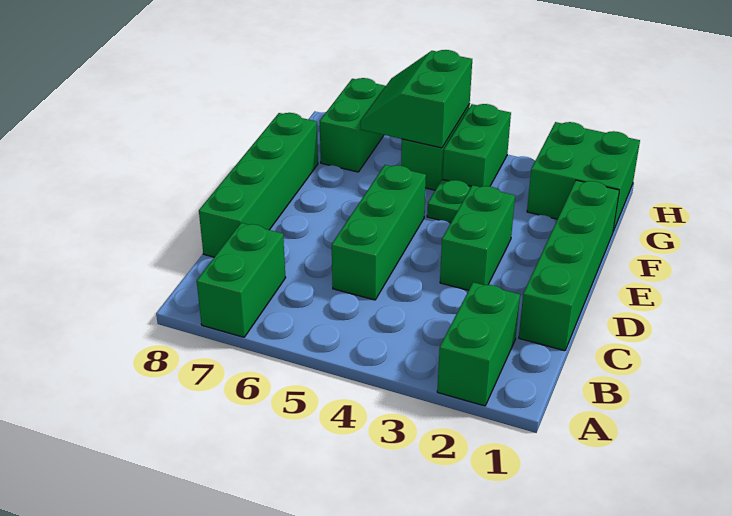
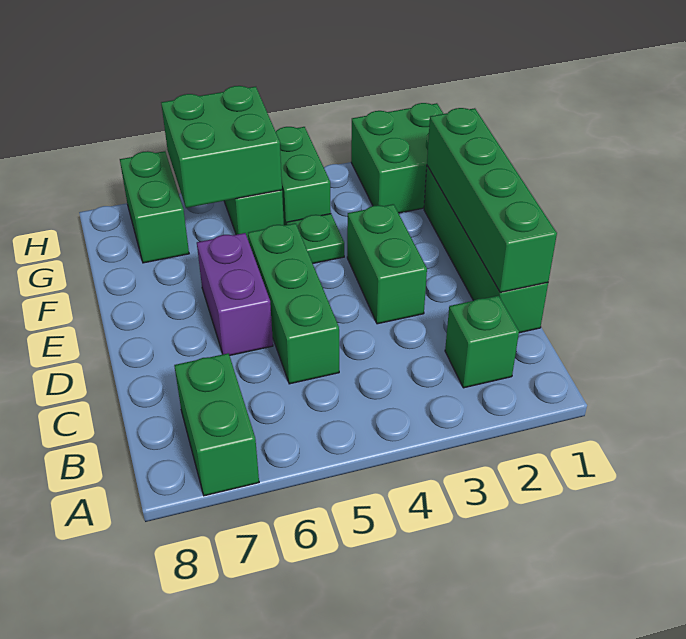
green brick A2:B2 level 1 -> green brick B2 level 1
green brick C8:F8 level 1 -> green brick C1:F1 level 2
none -> purple brick D6:E6 level 1
green slope G5:H6 level 2 top 5 -> green brick G5:H6 level 2

